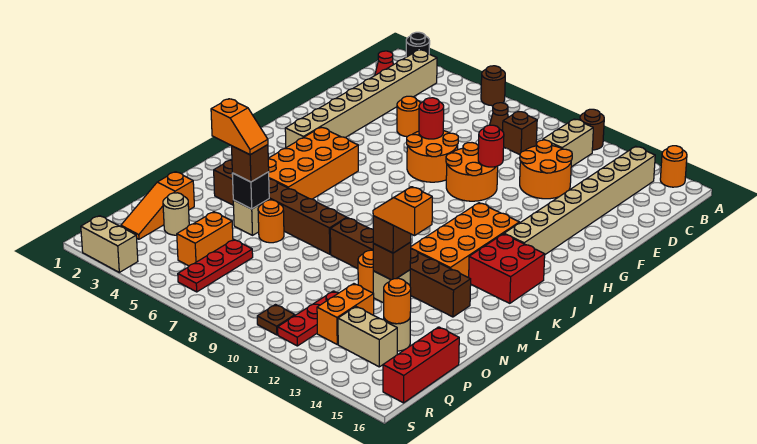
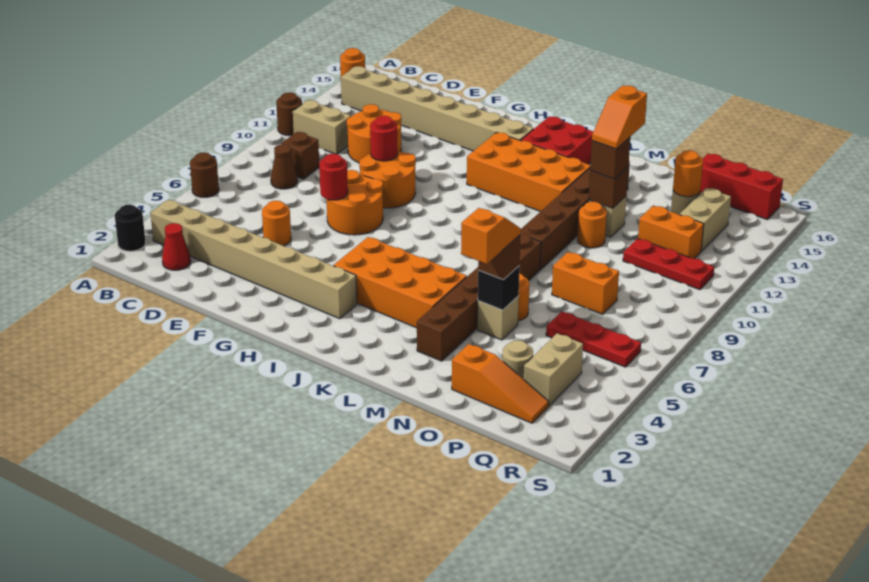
orange brick P5:Q5 level 1 -> orange brick O8:P8 level 1
brown plate R10 level 1 -> none
tan brick S2:S3 level 1 -> tan brick Q3:Q4 level 1

